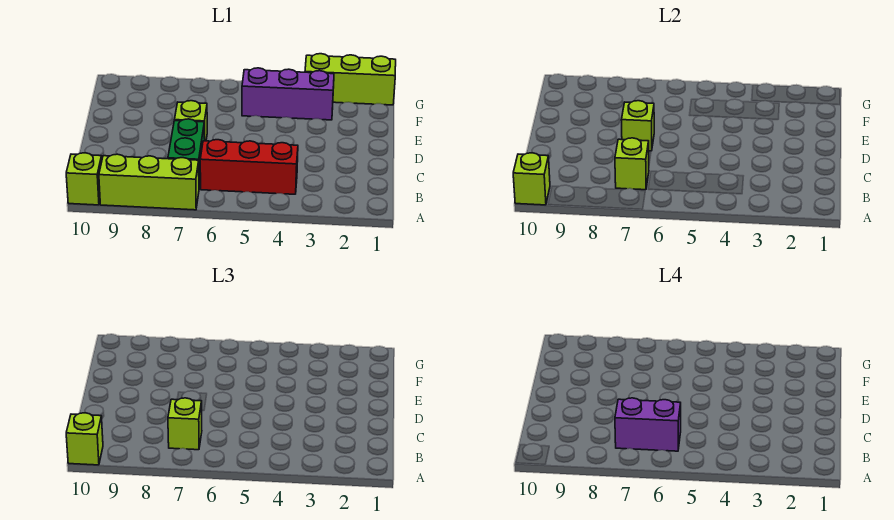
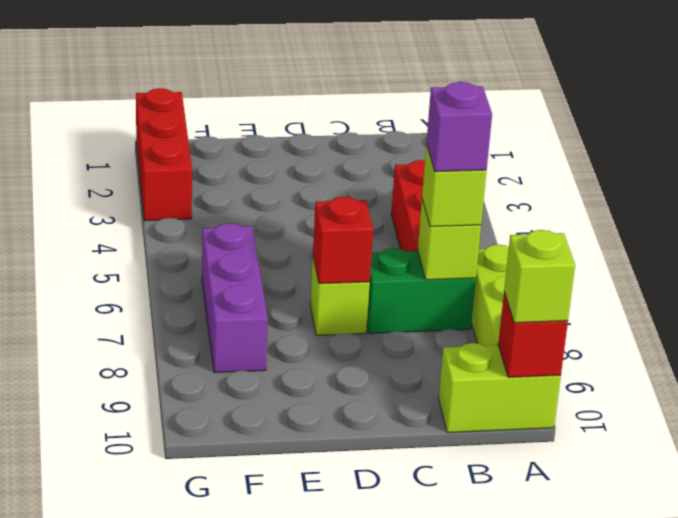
lime brick A10 level 1 -> lime brick A10:B10 level 1
lime brick A10 level 2 -> red brick A10 level 2
purple brick B6:B7 level 4 -> purple brick B7 level 4
lime brick D7 level 2 -> red brick D7 level 2
purple brick F3:F5 level 1 -> purple brick F6:F8 level 1
lime brick G1:G3 level 1 -> red brick G1:G3 level 1

